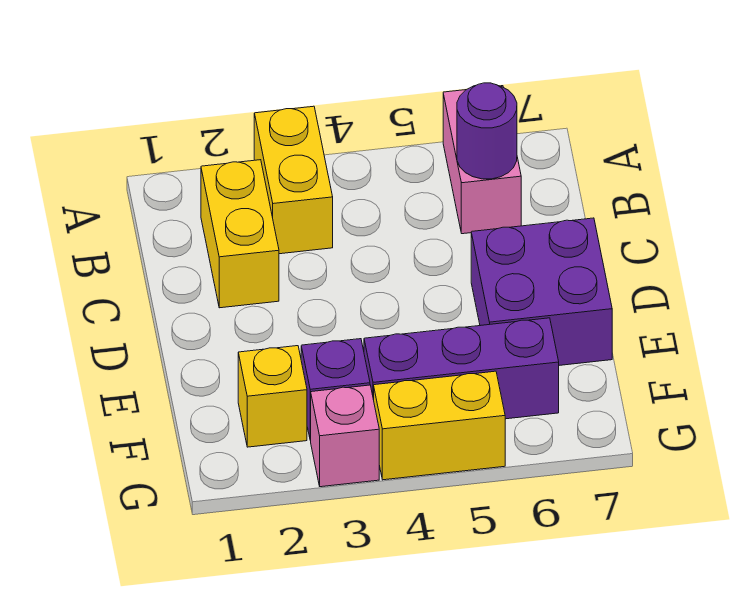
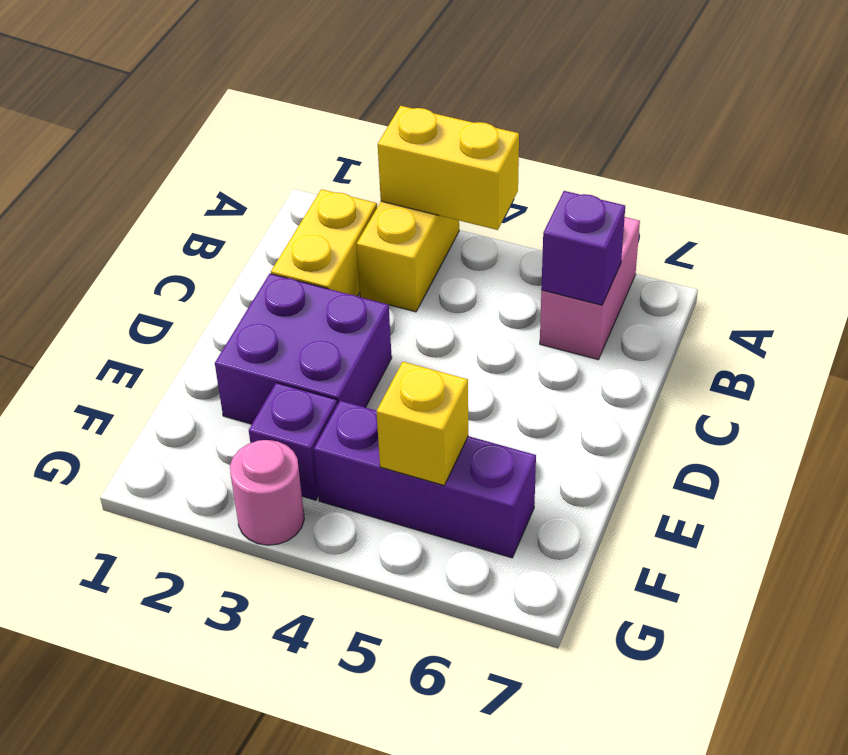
purple round brick B6 level 2 -> purple brick B6 level 2
purple brick D6:E7 level 1 -> purple brick D2:E3 level 1
yellow brick F2 level 1 -> yellow brick F5 level 2
pink brick G3 level 1 -> pink round brick G3 level 1
yellow brick G4:G5 level 1 -> yellow brick A3:A4 level 2

